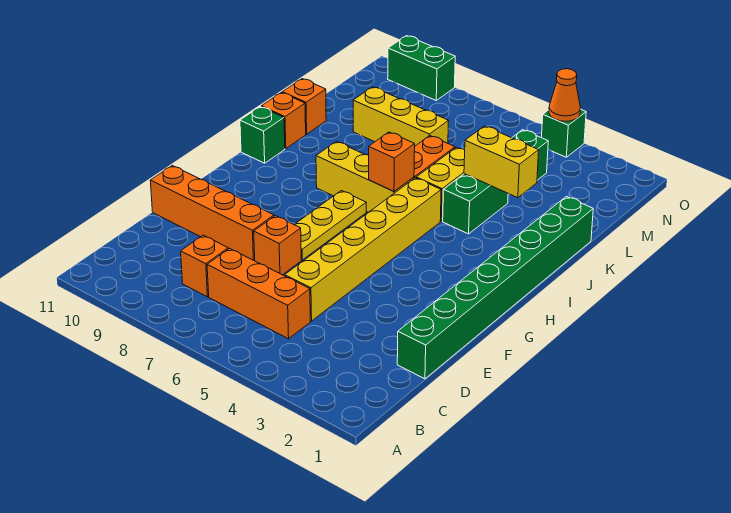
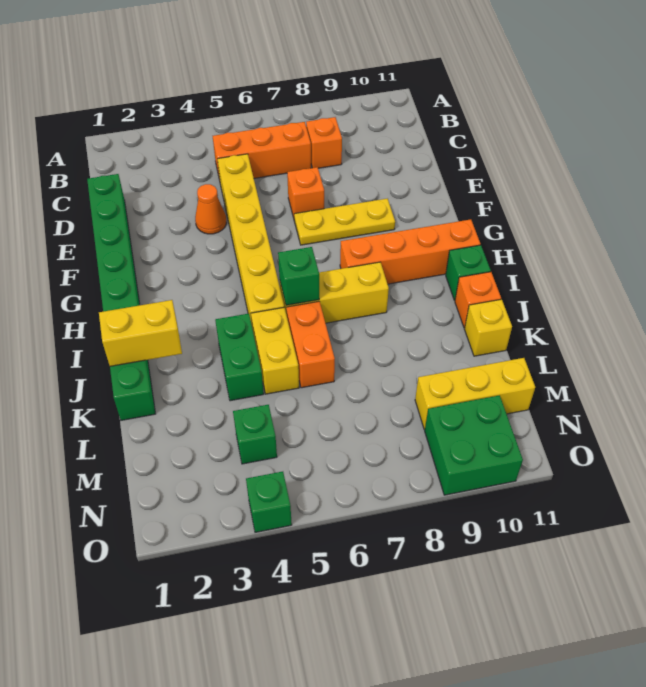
orange brick E8:E11 level 1 -> orange brick H8:H11 level 1
yellow plate F7:H7 level 1 -> yellow plate F7:F9 level 1
orange brick I6 level 2 -> green brick I6 level 2
yellow brick K3:K4 level 2 -> yellow brick J1:J2 level 2
orange brick K11 level 1 -> yellow brick K11 level 1
yellow brick L7:L9 level 1 -> yellow brick M9:M11 level 1
orange cone O4 level 2 -> orange cone E4 level 1
green brick O9:O10 level 1 -> green brick N9:O10 level 1

